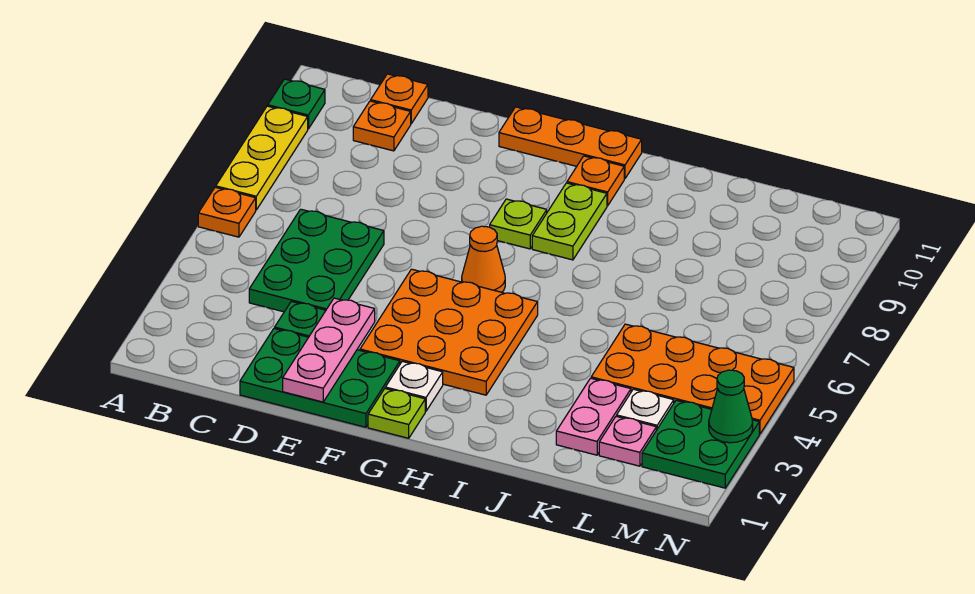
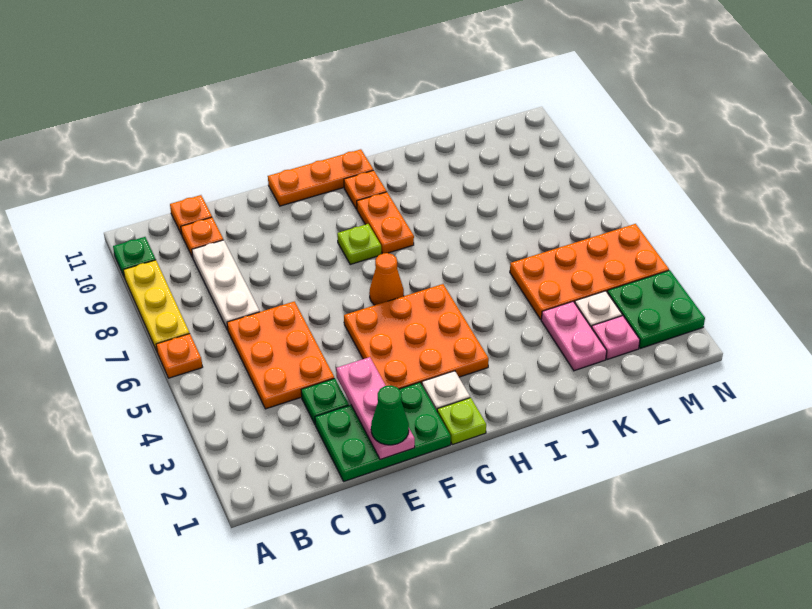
green plate C4:D6 level 1 -> orange plate C4:D6 level 1
none -> white plate C7:C9 level 1
lime plate H8:H9 level 1 -> orange plate H8:H9 level 1
green cone N3 level 2 -> green cone E1 level 3

